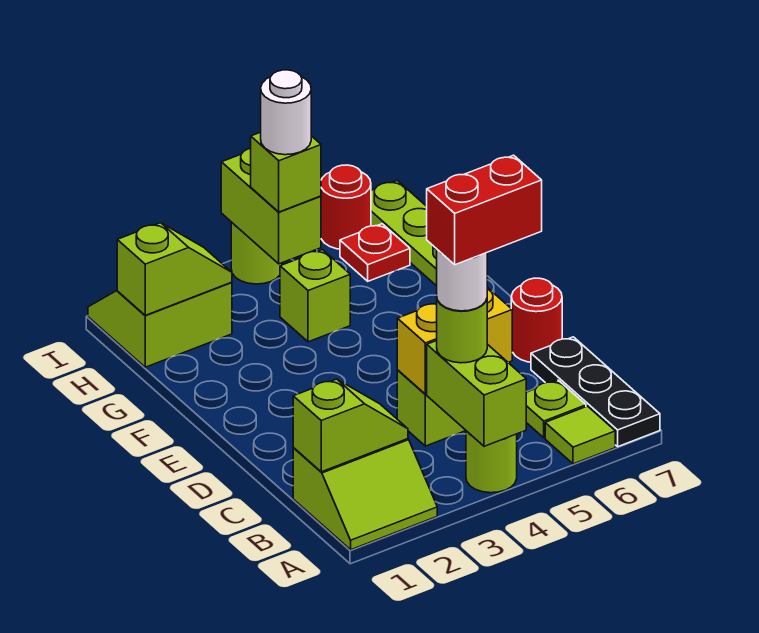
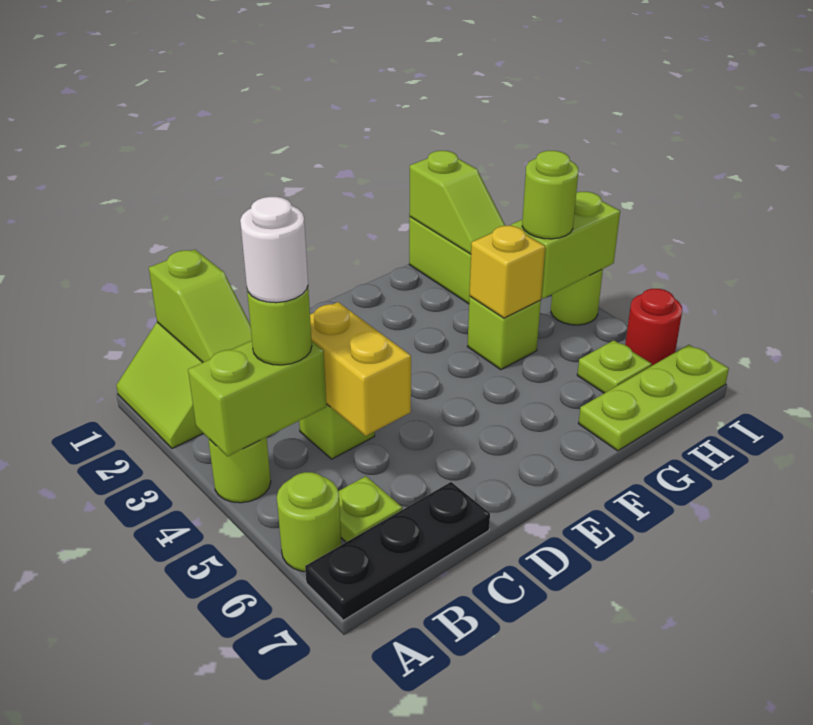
lime tile A6 level 1 -> lime round brick A6 level 1
red brick B4:B5 level 5 -> none
red round brick D7 level 1 -> none
none -> yellow brick G4 level 2
lime brick H4 level 3 -> lime round brick H4 level 3
white round brick H4 level 4 -> none
red plate H6 level 1 -> lime plate H6 level 1

